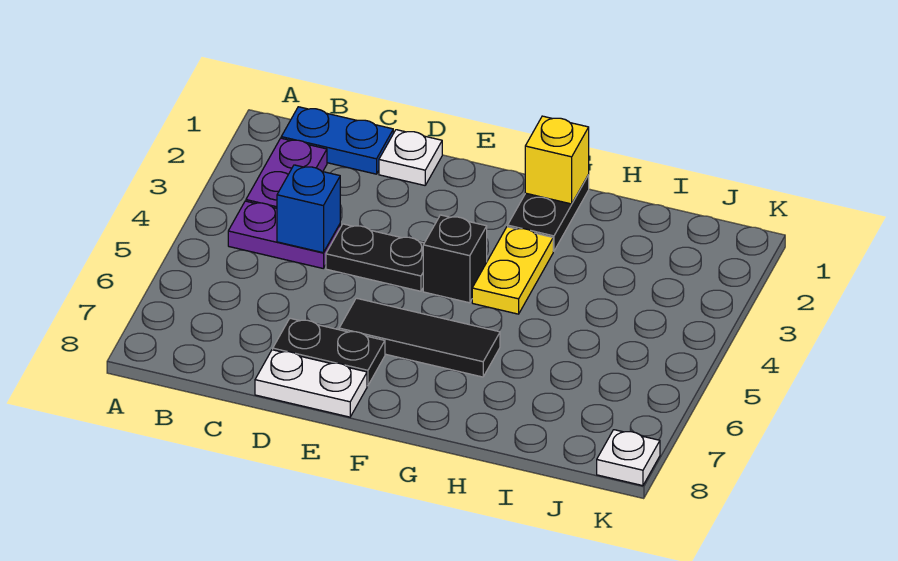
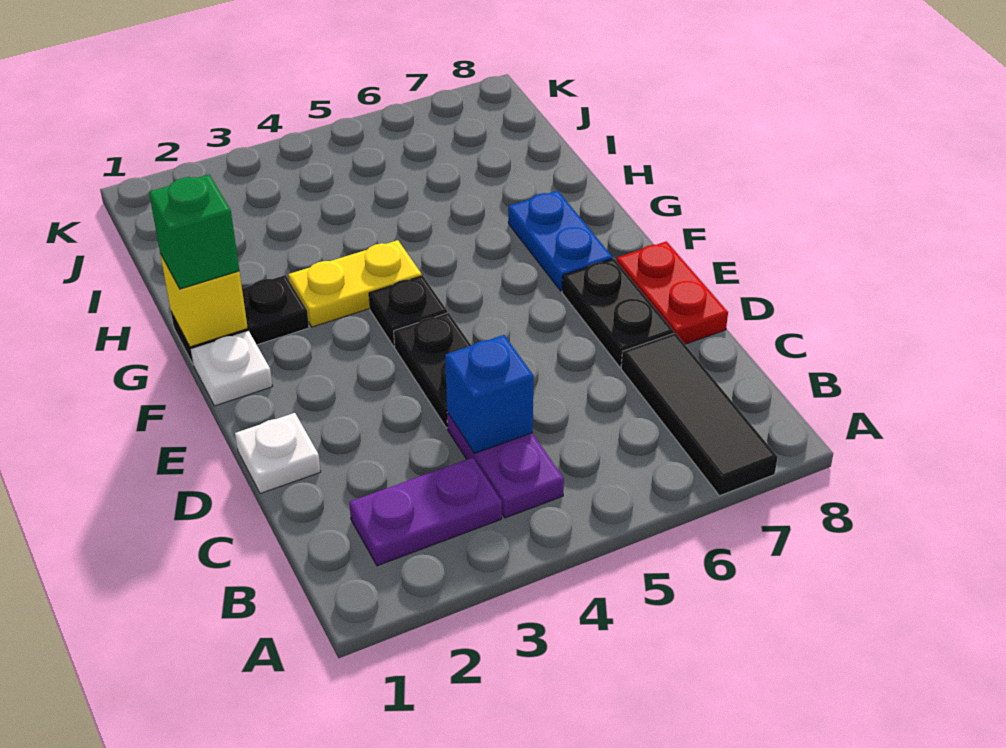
blue plate B1:C1 level 1 -> blue plate F7:G7 level 1
white plate D8:E8 level 1 -> red plate D8:E8 level 1
black tile E6:G6 level 1 -> black tile A7:C7 level 1
black brick F4 level 1 -> black plate F4 level 1
none -> green brick G1 level 3
white plate K8 level 1 -> white plate F1 level 1

